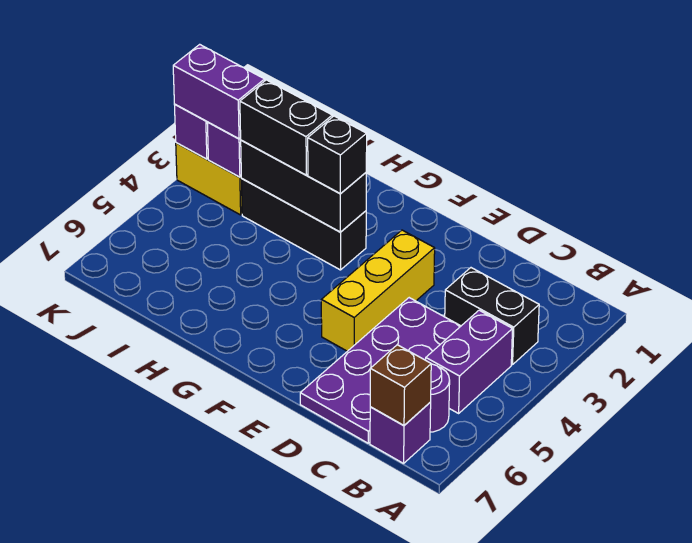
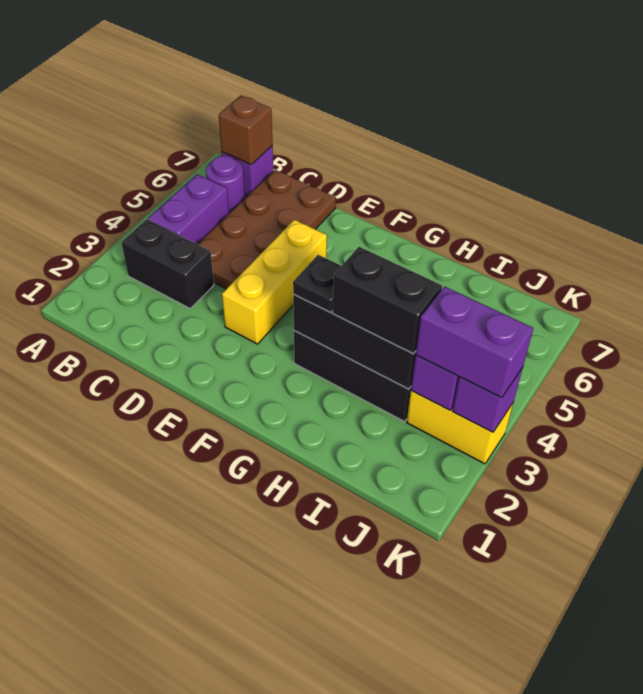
purple plate C4:D7 level 1 -> brown plate C4:D7 level 1
black brick G3 level 3 -> black plate G3 level 3

